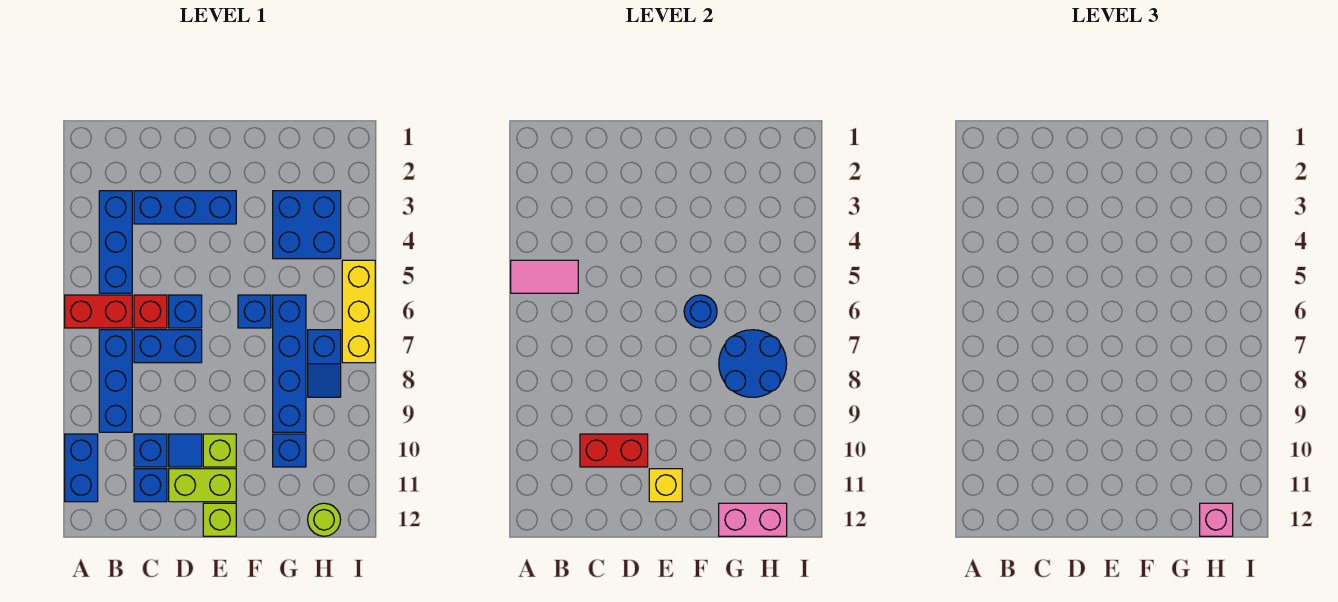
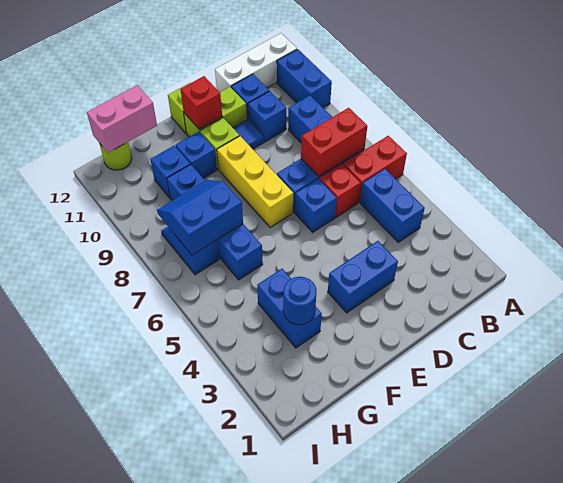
pink tile A5:B5 level 2 -> none
none -> white brick A12:C12 level 1
blue brick B3:B5 level 1 -> blue brick B4:B5 level 1
blue brick C3:E3 level 1 -> blue brick D3:E3 level 1
red brick C10:D10 level 2 -> red brick B7:C7 level 2
yellow brick E11 level 2 -> red brick E11 level 2
blue brick F6 level 1 -> blue brick F10 level 1
blue round brick F6 level 2 -> blue round brick G3 level 2
blue brick G3:H4 level 1 -> blue brick G3:G4 level 1
blue round brick G7:H8 level 2 -> blue slope G7:H8 level 2 top 7
pink brick H12 level 3 -> none
yellow brick I5:I7 level 1 -> yellow brick E7:E9 level 1

